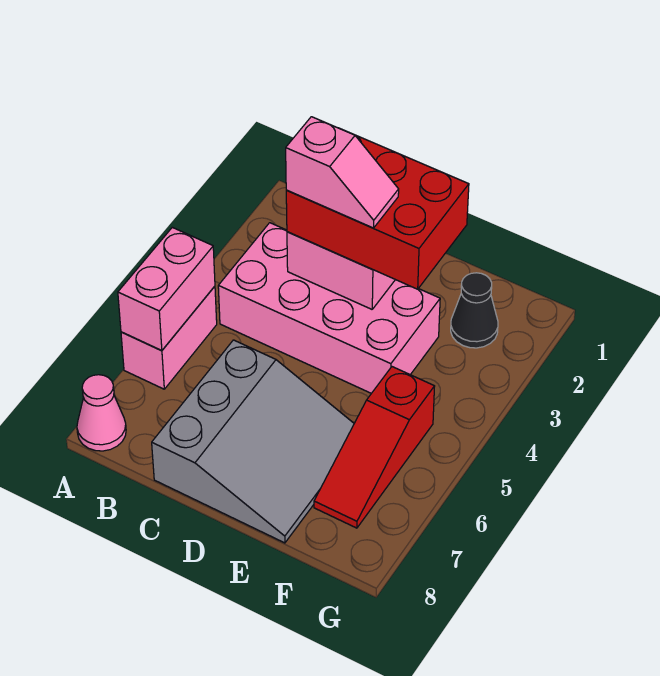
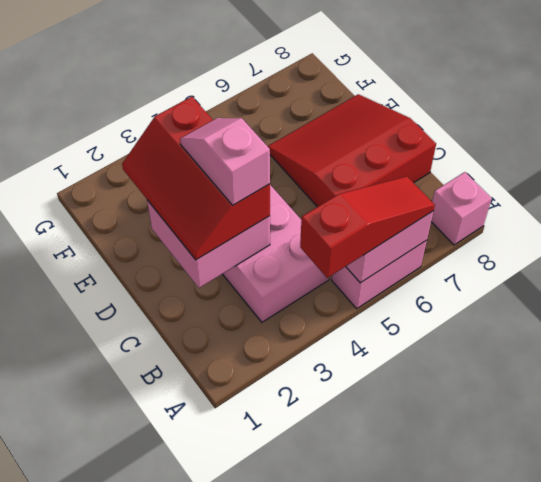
pink cone A8 level 1 -> pink brick A8 level 1
red brick C2:E3 level 3 -> red slope C2:E3 level 3 top 3
grey slope C6:E8 level 1 top C -> red slope C6:E8 level 1 top C
black cone F2 level 1 -> none
red slope F5:F7 level 1 top 5 -> red slope A4:A6 level 3 top 4

